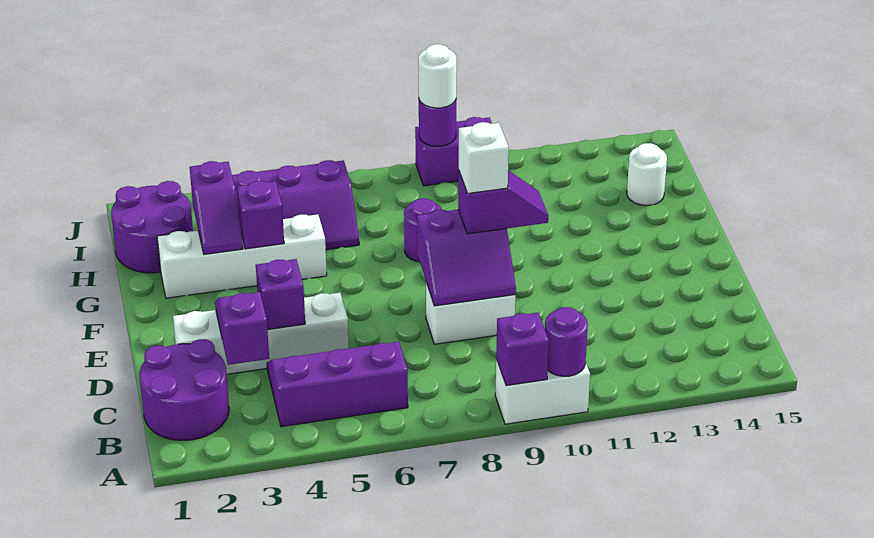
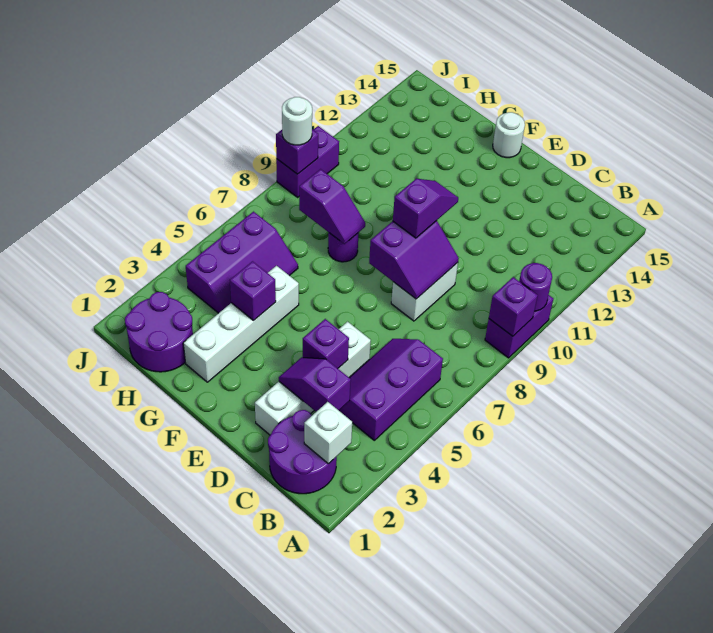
white brick A9:A10 level 1 -> purple brick A9:A10 level 1
white brick E9 level 4 -> white brick B2 level 2
purple slope G3:H3 level 2 top H -> purple slope G8:H8 level 2 top H
white round brick H14 level 1 -> white round brick F15 level 1
purple round brick J9 level 2 -> purple brick J9 level 2

